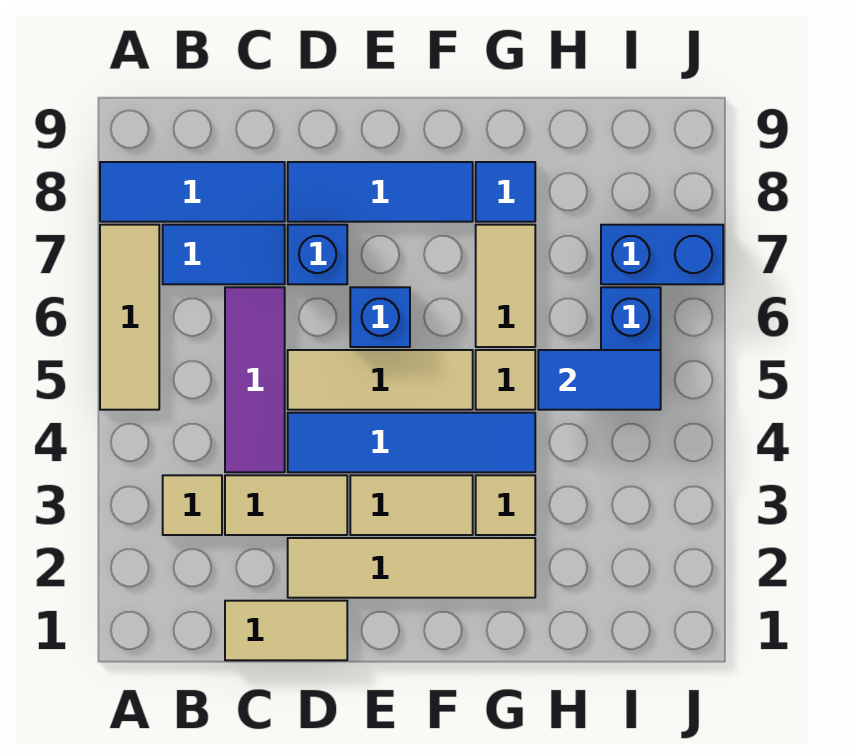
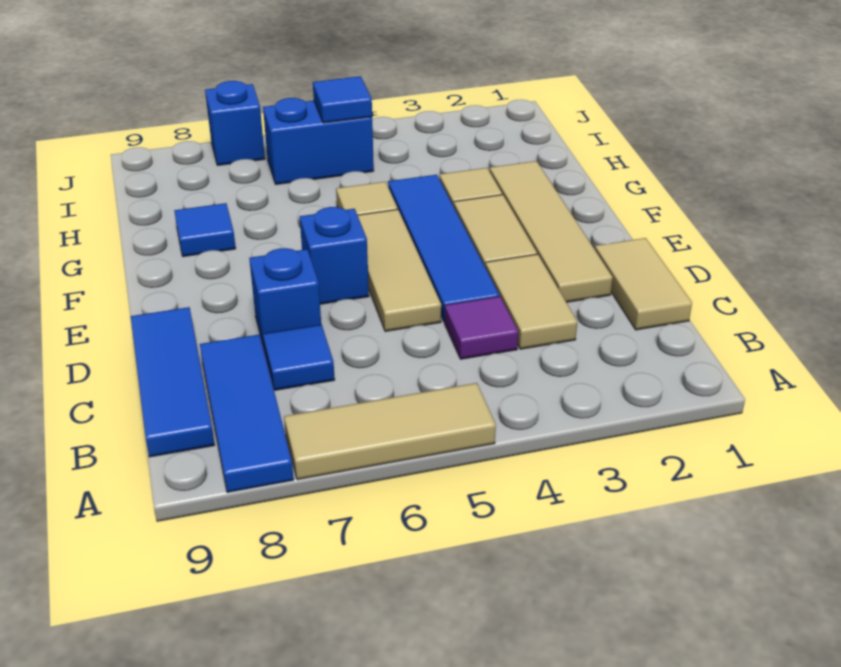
tan tile B3 level 1 -> none
blue tile B7:C7 level 1 -> blue tile C7 level 1
purple tile C4:C6 level 1 -> purple tile C4 level 1
blue tile D8:F8 level 1 -> blue tile B9:D9 level 1
tan tile G6:G7 level 1 -> none
blue tile H5:I5 level 2 -> blue tile I5 level 2
blue brick I7:J7 level 1 -> blue brick J7 level 1

